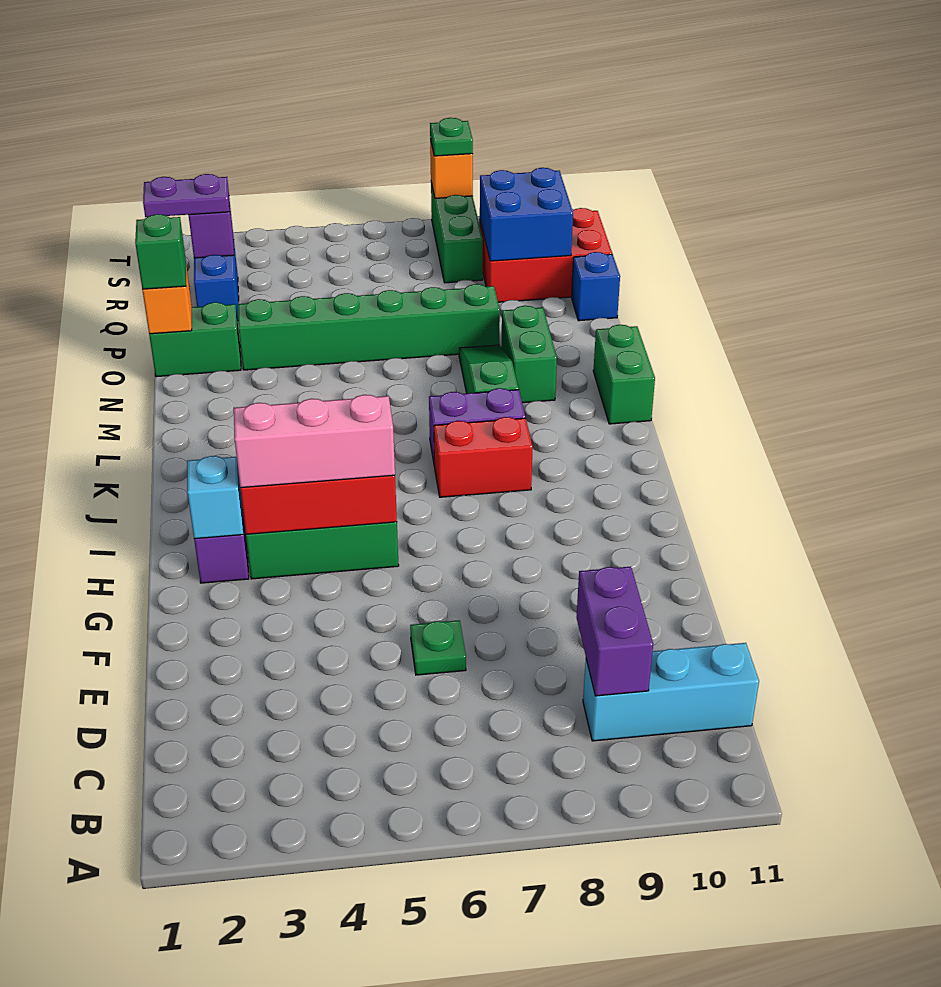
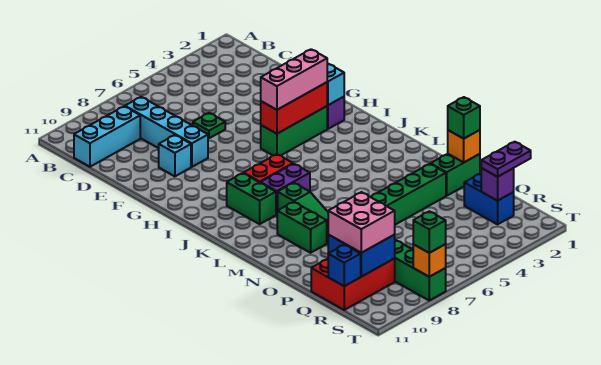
none -> cyan brick C8:F8 level 1
purple brick C9:D9 level 2 -> none
none -> cyan brick F9 level 1
green brick L11:M11 level 1 -> green brick J9:K9 level 1
blue brick P11 level 1 -> blue brick R11 level 2
none -> pink brick Q9:R10 level 3
green plate T8 level 3 -> green brick T8 level 3

